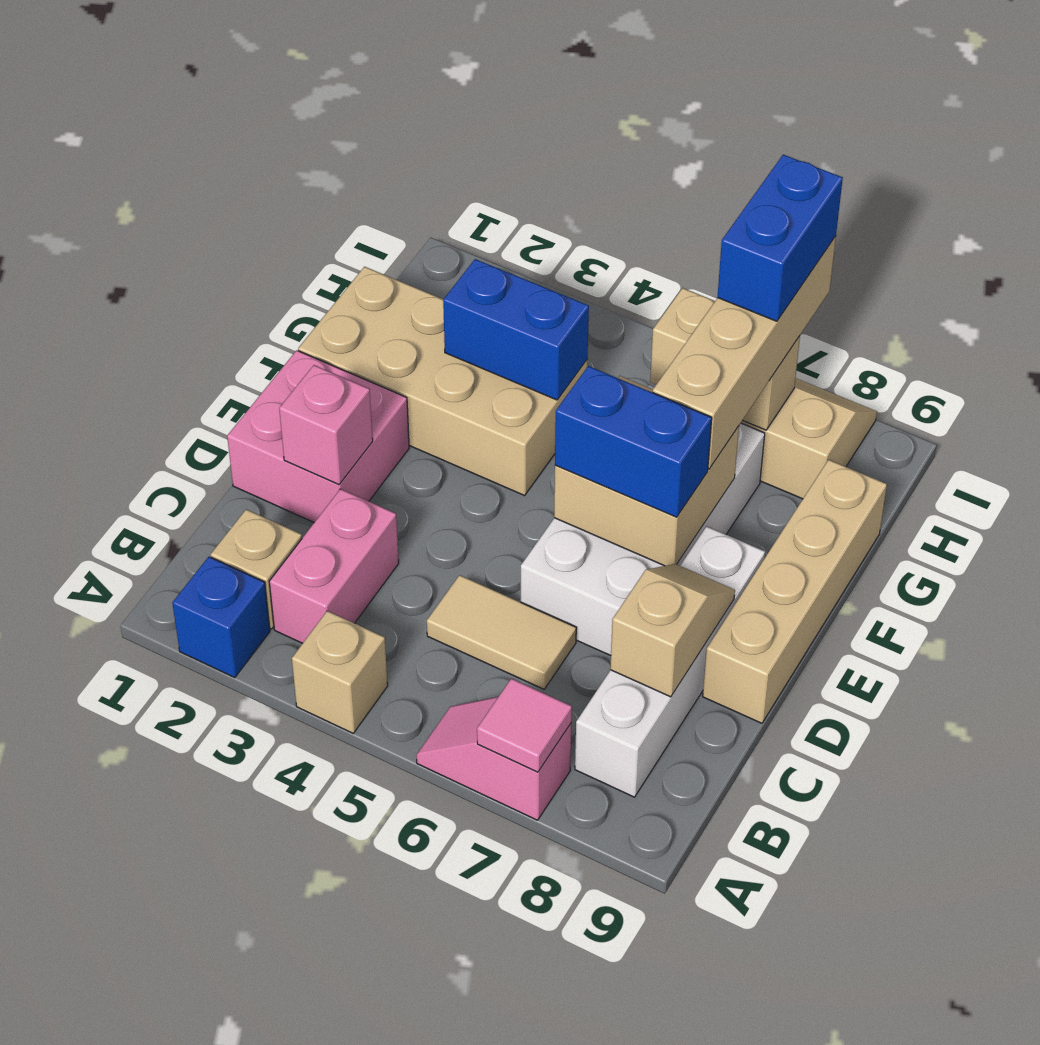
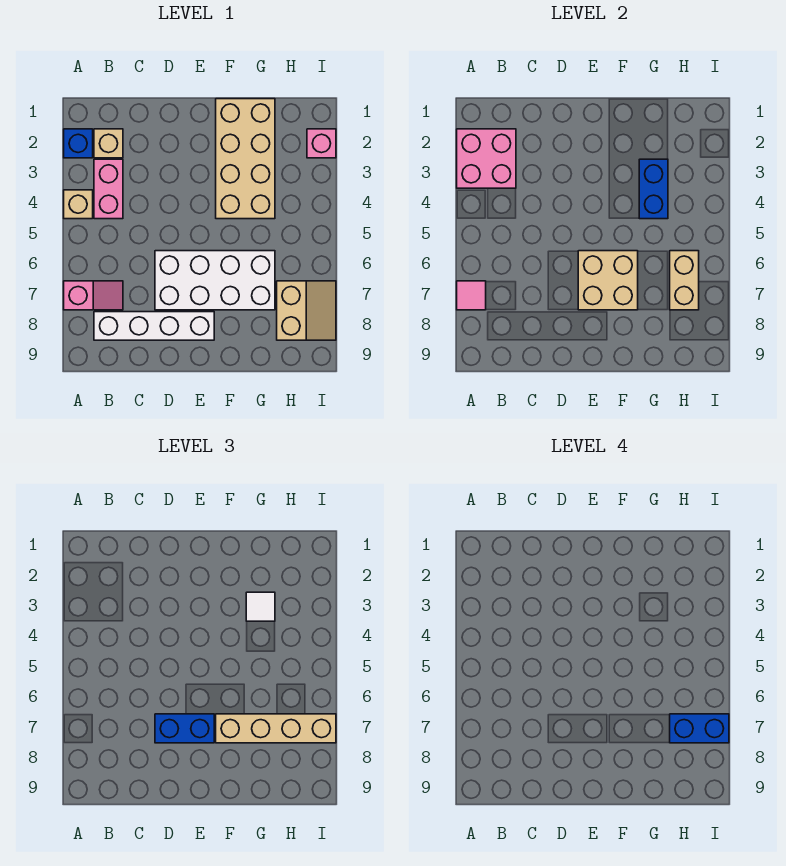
pink slope A6:A7 level 1 top 7 -> pink slope A7:B7 level 1 top A
pink brick B3:C3 level 1 -> pink brick B3:B4 level 1
tan tile C5:C6 level 1 -> none
tan slope C8:D8 level 2 top C -> none
pink brick D1:E2 level 1 -> pink brick A2:B3 level 2
pink brick D2 level 2 -> pink brick I2 level 1
tan brick D9:G9 level 1 -> none
blue brick E6:E7 level 3 -> blue brick D7:E7 level 3
none -> white tile G3 level 3

